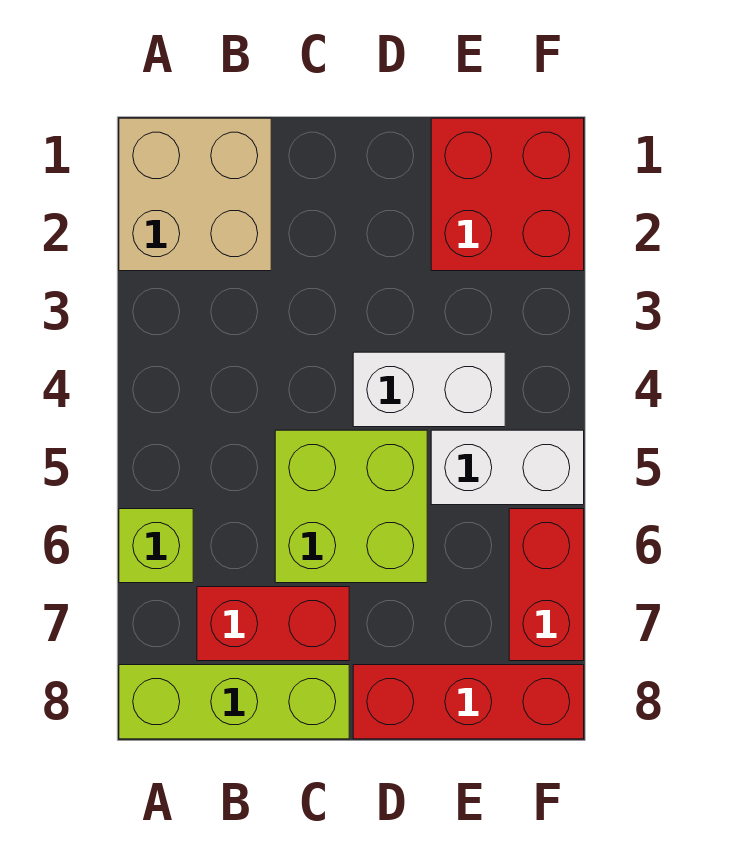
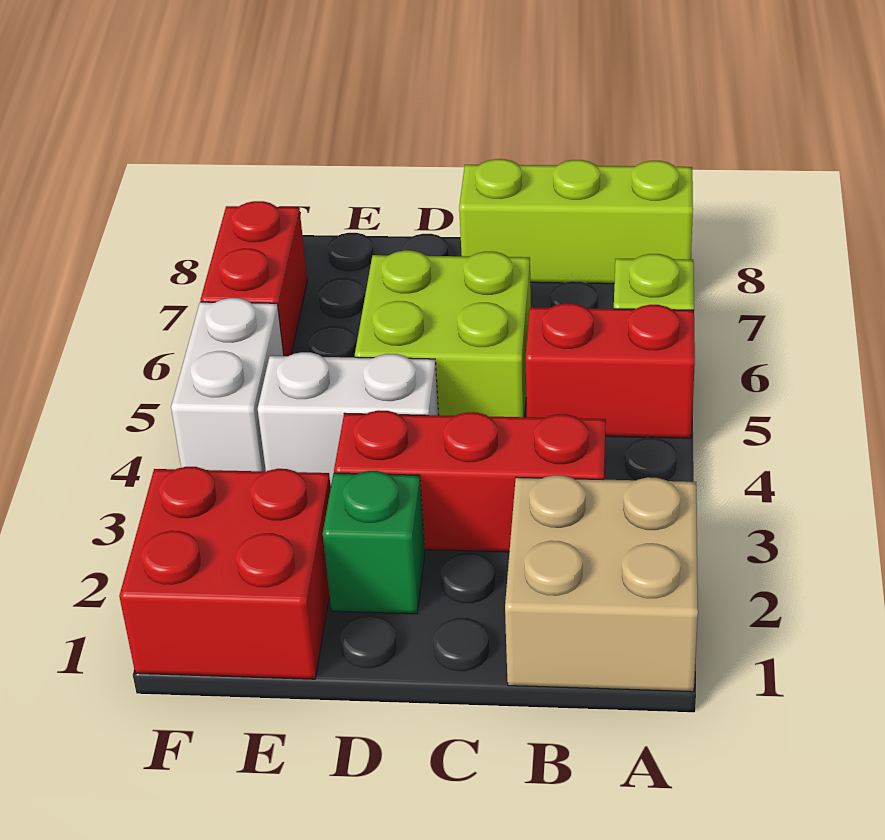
red brick B7:C7 level 1 -> red brick A5:B5 level 1
none -> green brick D2 level 1
red brick D8:F8 level 1 -> red brick B3:D3 level 1
white brick E5:F5 level 1 -> white brick F4:F5 level 1

